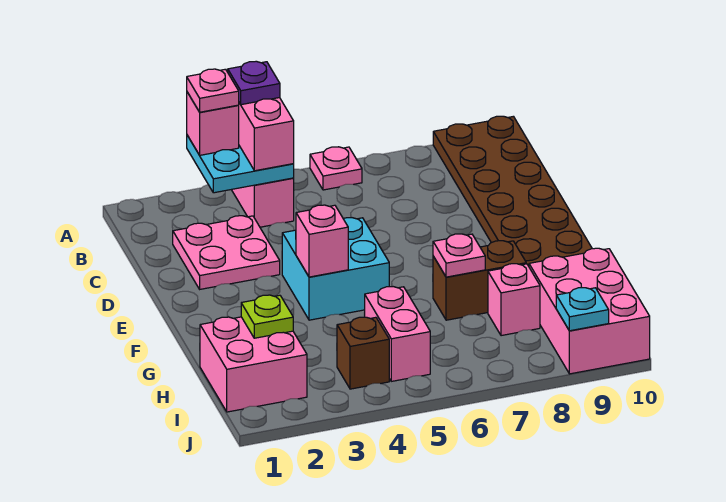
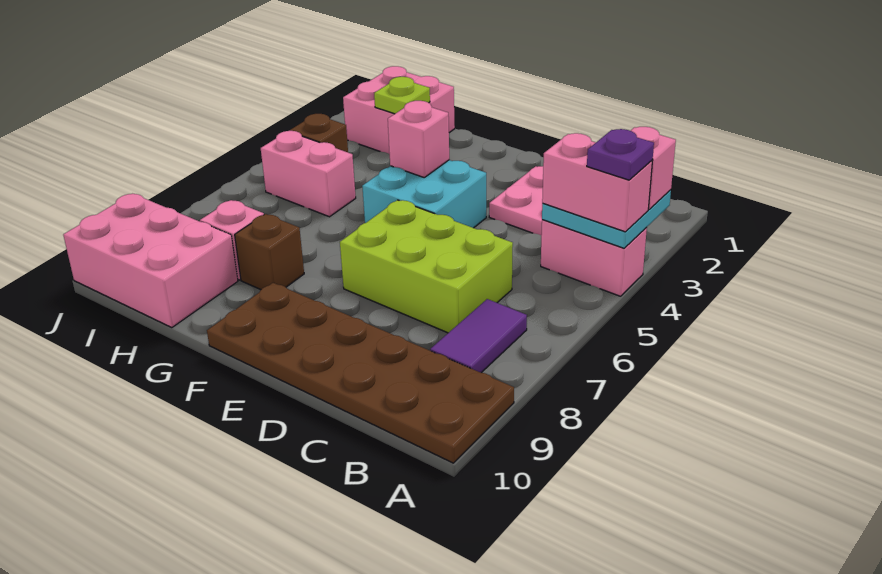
pink plate A3 level 4 -> none
pink plate A6 level 1 -> none
none -> purple tile B7:B8 level 1
none -> lime brick C6:E7 level 1
brown brick G7:G8 level 1 -> brown brick G8 level 1
pink plate G7 level 2 -> none
cyan plate J9 level 2 -> none

